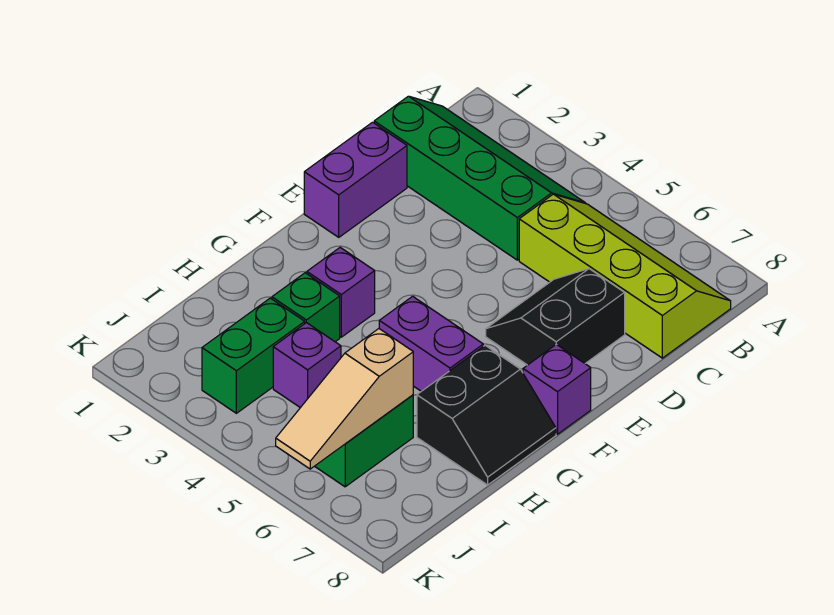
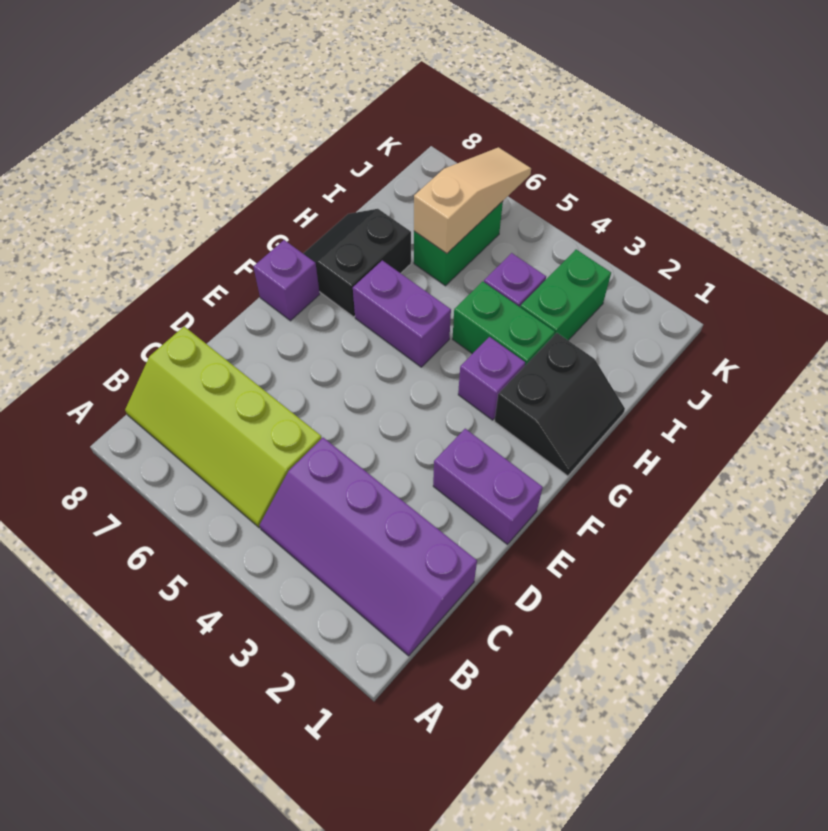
green slope B1:C4 level 1 top C -> purple slope B1:C4 level 1 top C
purple brick D1:E1 level 1 -> purple brick E1:E2 level 1
black slope D6:E7 level 1 top 7 -> black slope G1:H2 level 1 top 2
green brick H3 level 1 -> green brick H3:H4 level 1

